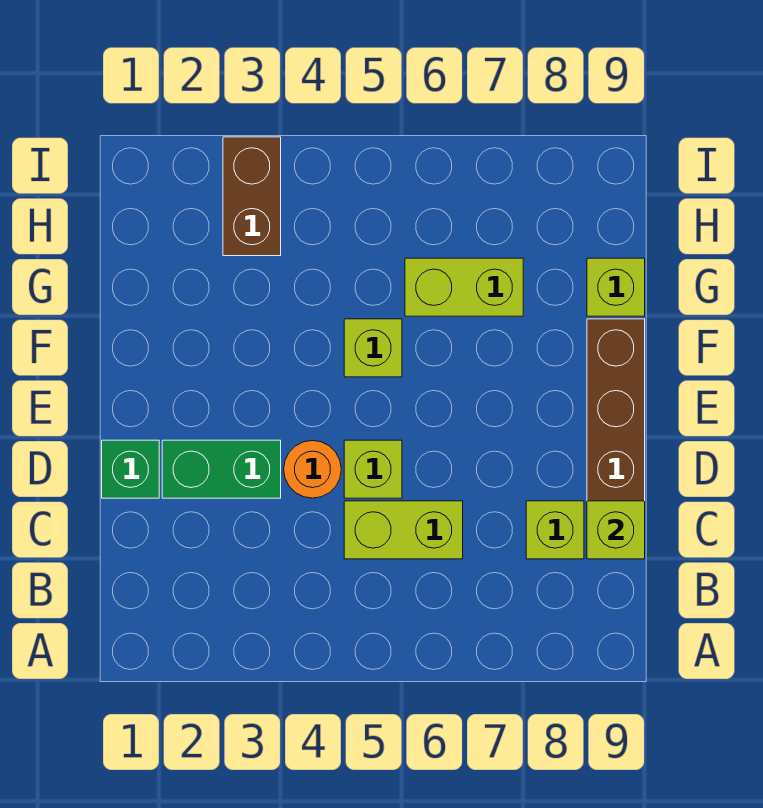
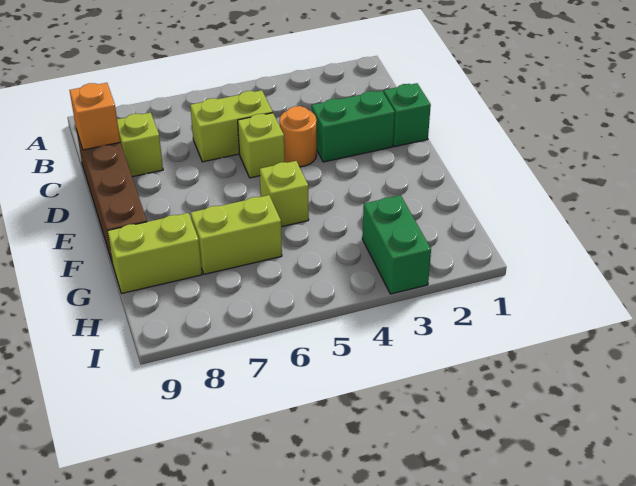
lime brick C9 level 2 -> orange brick C9 level 2
lime brick G9 level 1 -> lime brick G8:G9 level 1
brown brick H3:I3 level 1 -> green brick H3:I3 level 1

